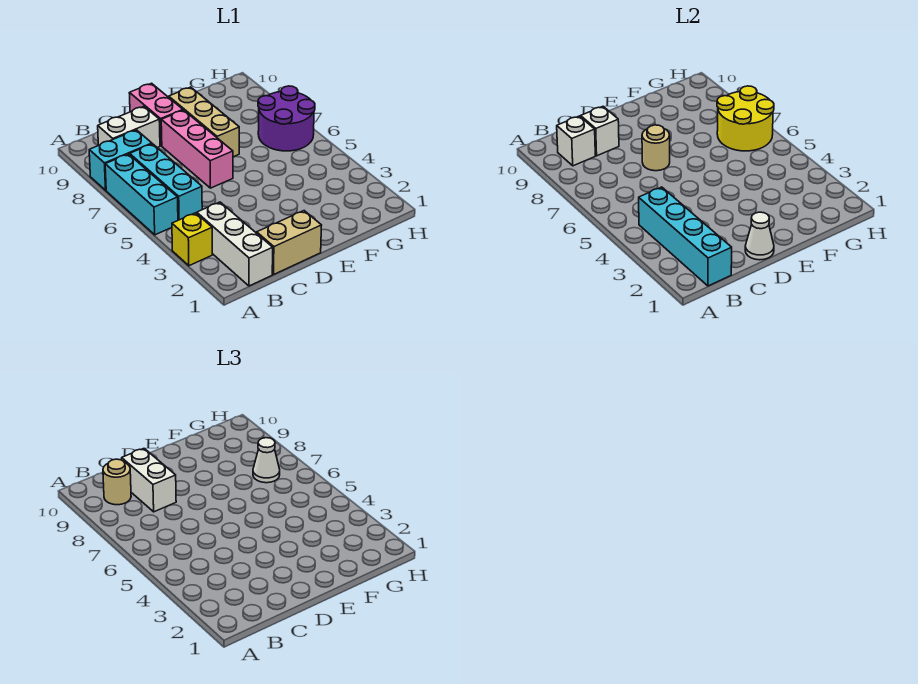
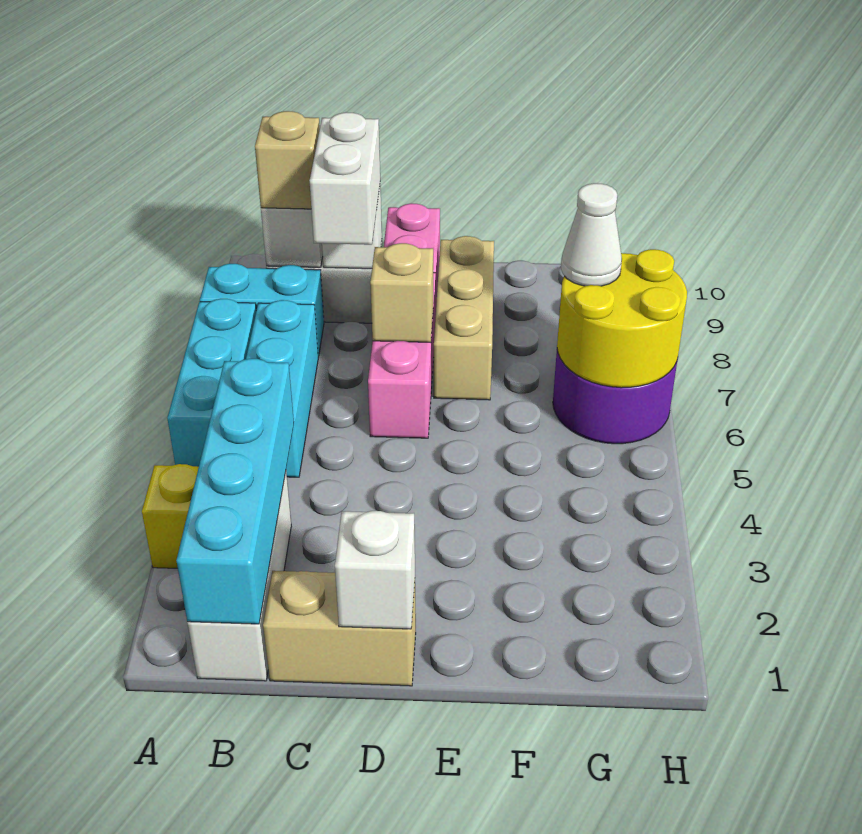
tan round brick B9 level 3 -> tan brick B9 level 3
white cone D1 level 2 -> white brick D1 level 2
tan round brick D7 level 2 -> tan brick D7 level 2

